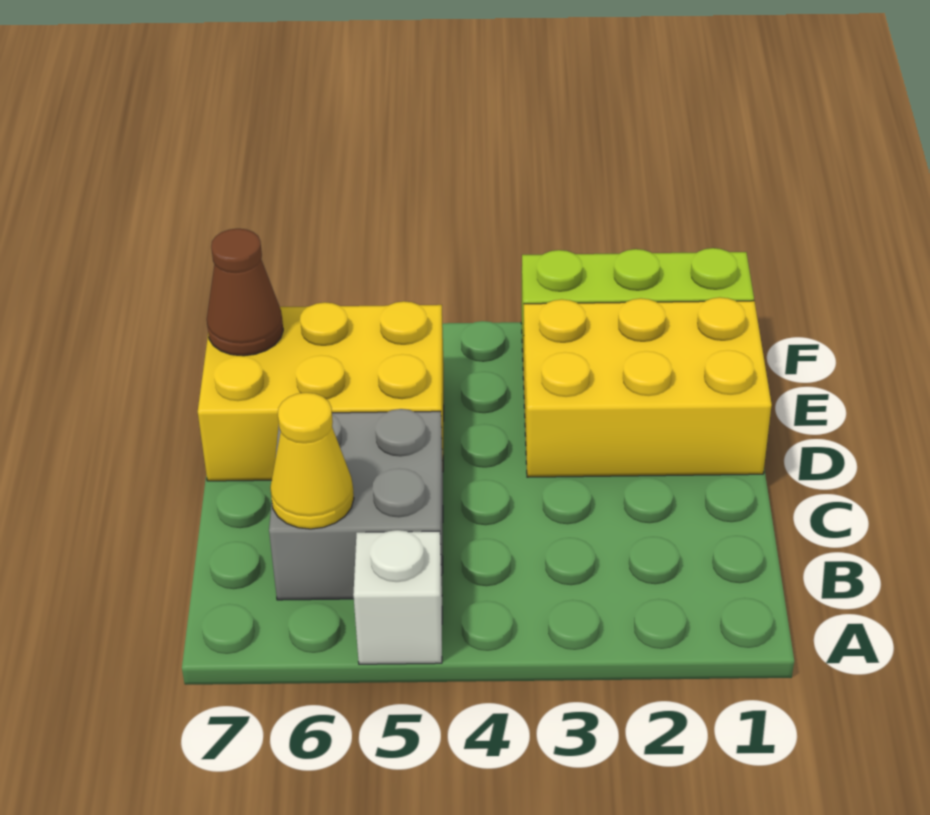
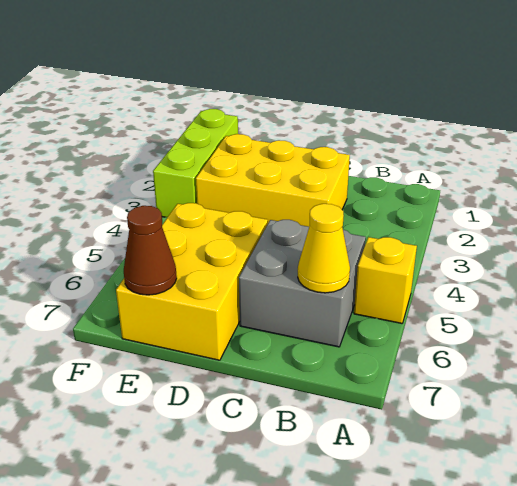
white brick A5 level 1 -> yellow brick A5 level 1
yellow brick D1:E3 level 1 -> yellow brick C2:E3 level 1

